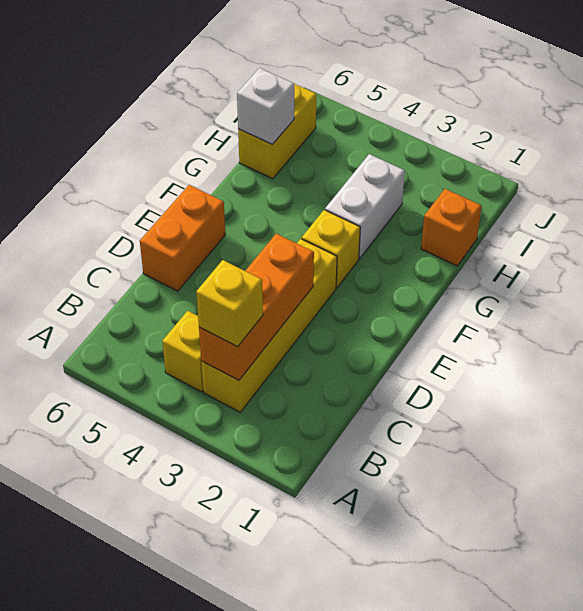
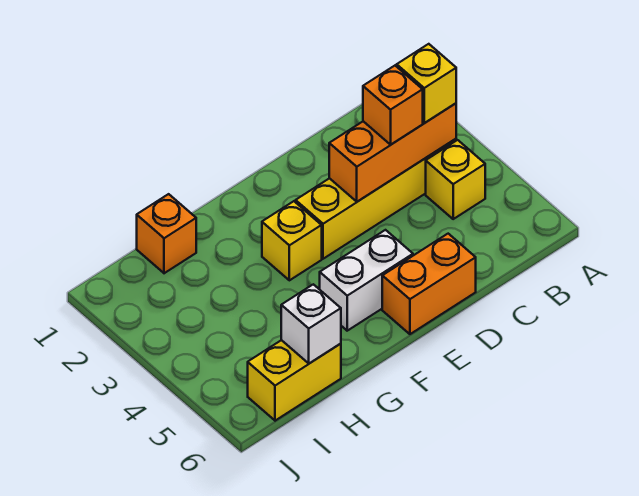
none -> orange brick C3 level 3
white brick G3:H3 level 1 -> white brick E5:F5 level 1

